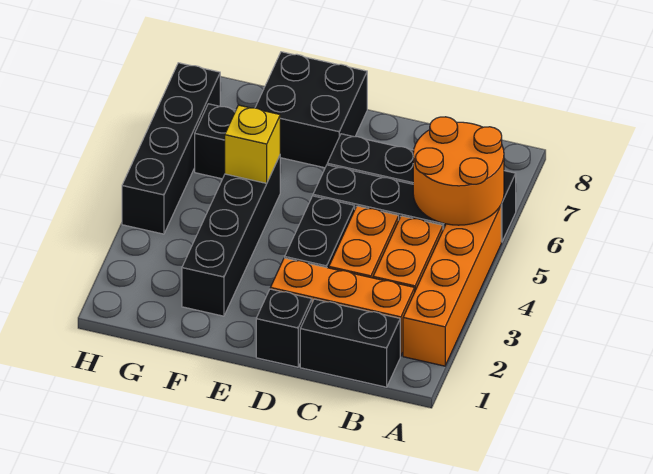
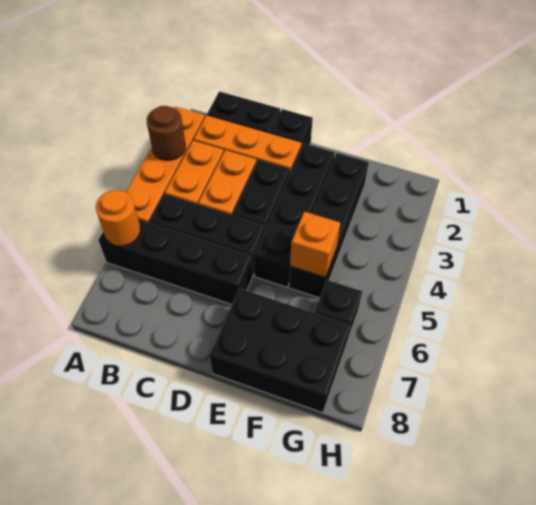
none -> brown round brick A3 level 2
orange round brick A5:B6 level 2 -> orange round brick A6 level 2
black brick E7:F8 level 1 -> black brick E7:G8 level 1
yellow brick F5 level 2 -> orange brick F5 level 2
black brick H4:H7 level 1 -> black brick E2:E5 level 1

